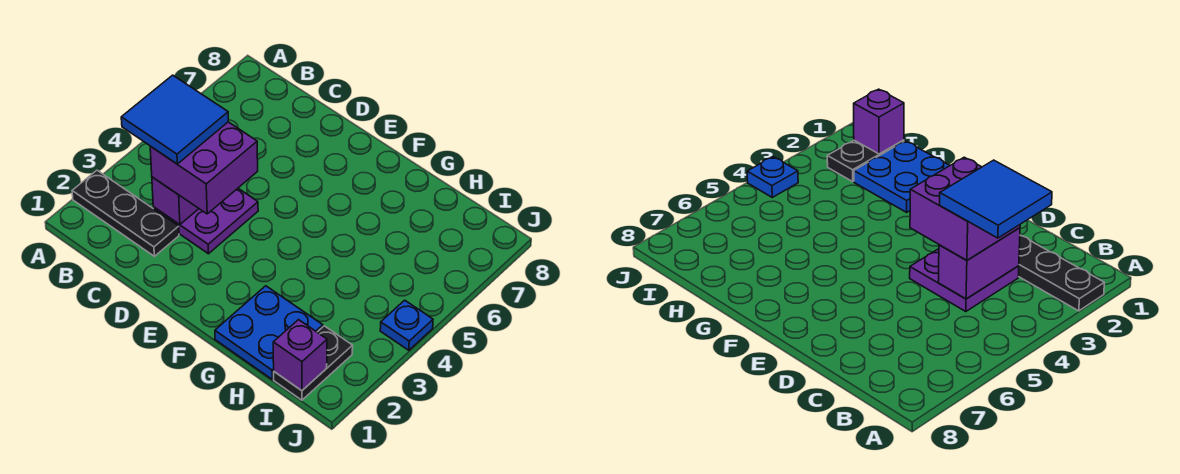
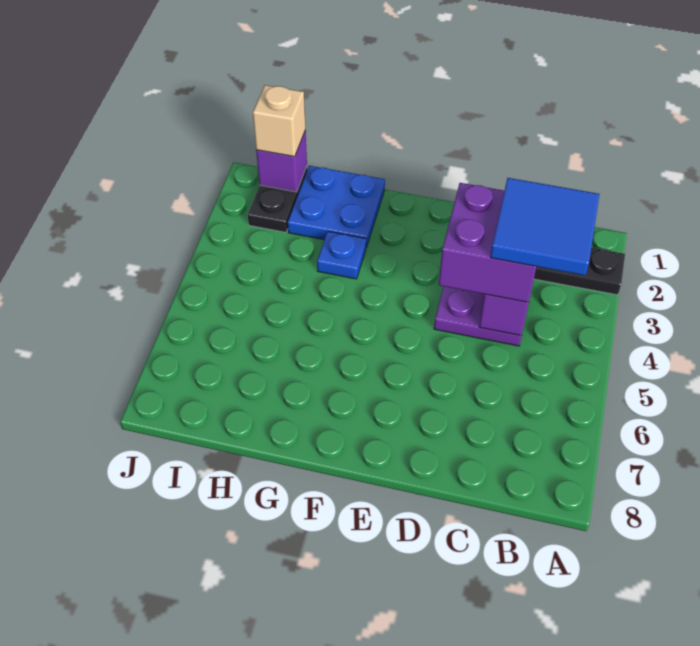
none -> tan brick I1 level 3
blue plate J4 level 1 -> blue plate G3 level 1

